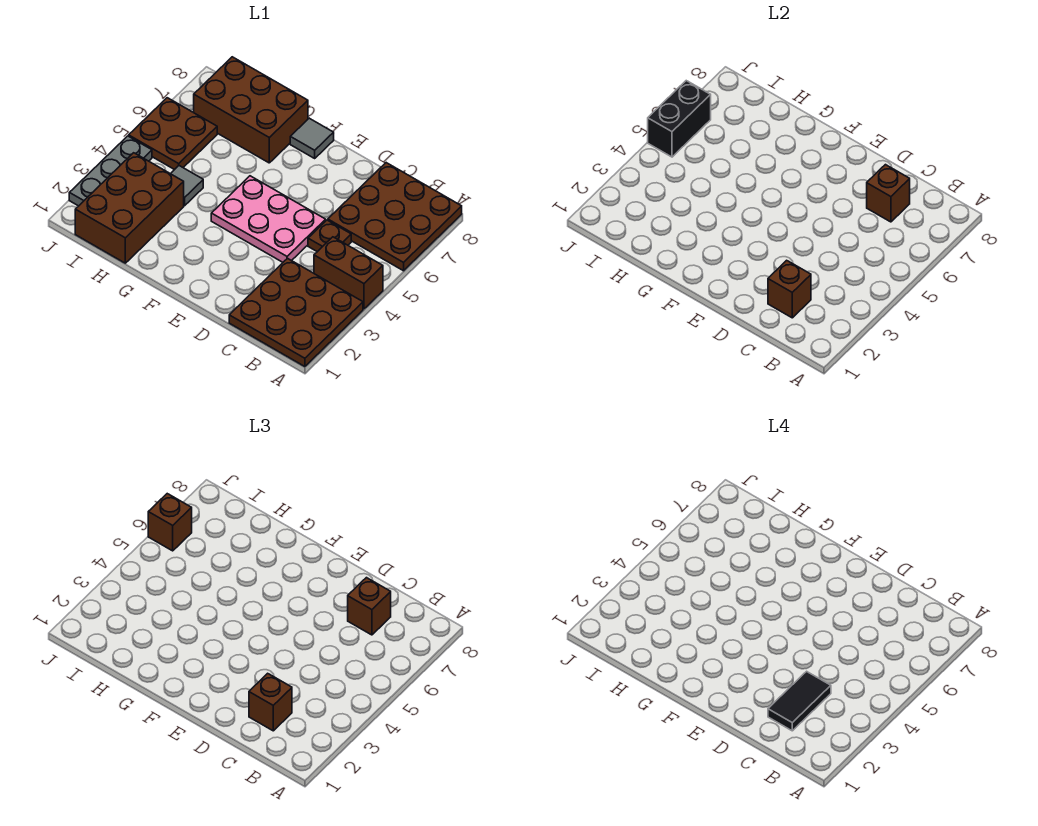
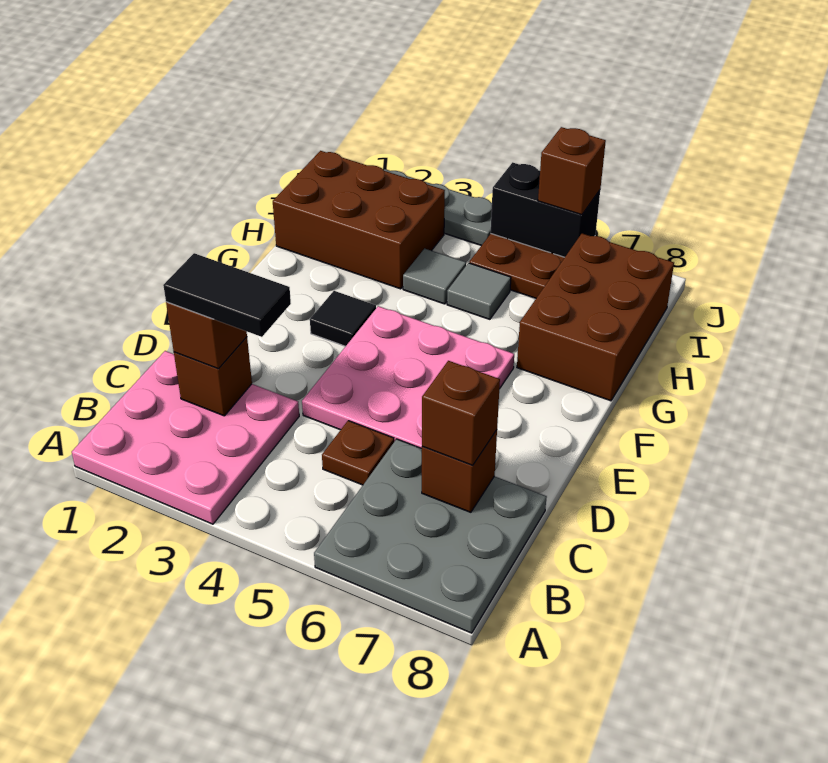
brown plate A1:C3 level 1 -> pink plate A1:C3 level 1
brown brick A4:B4 level 1 -> none
brown plate A6:C8 level 1 -> grey plate A6:C8 level 1
pink plate D4:F5 level 1 -> pink plate D4:F6 level 1
none -> black tile F3 level 1
grey tile F8 level 1 -> grey tile H5 level 1

